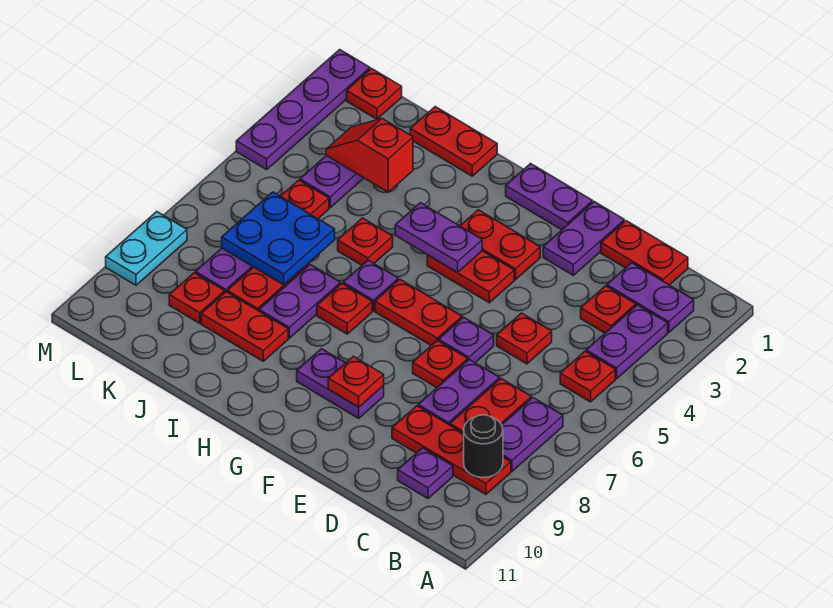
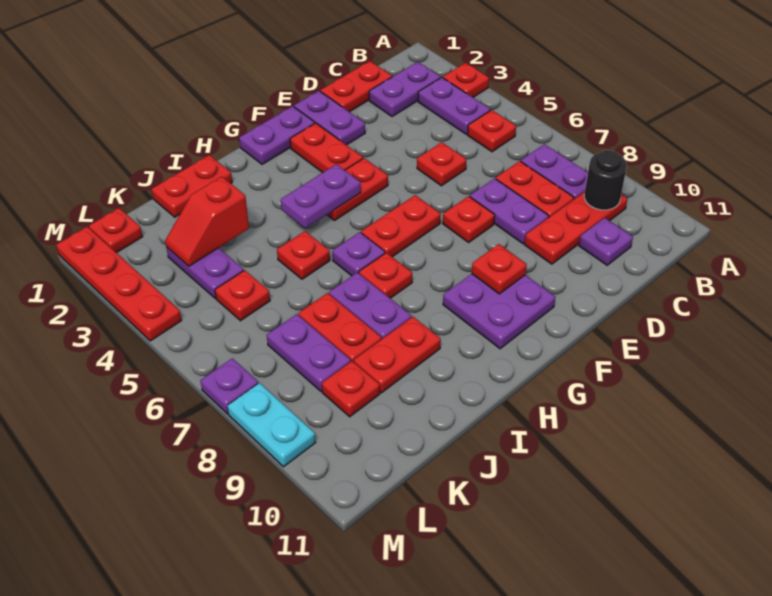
red plate C3 level 1 -> red plate A3 level 1
purple plate E6 level 1 -> purple plate M7 level 1
red plate F3:G3 level 1 -> red plate F2:F3 level 1
purple plate F9:G9 level 1 -> purple plate F9:G10 level 1
blue plate J6:K7 level 2 -> none
purple plate M1:M4 level 1 -> red plate M1:M4 level 1

